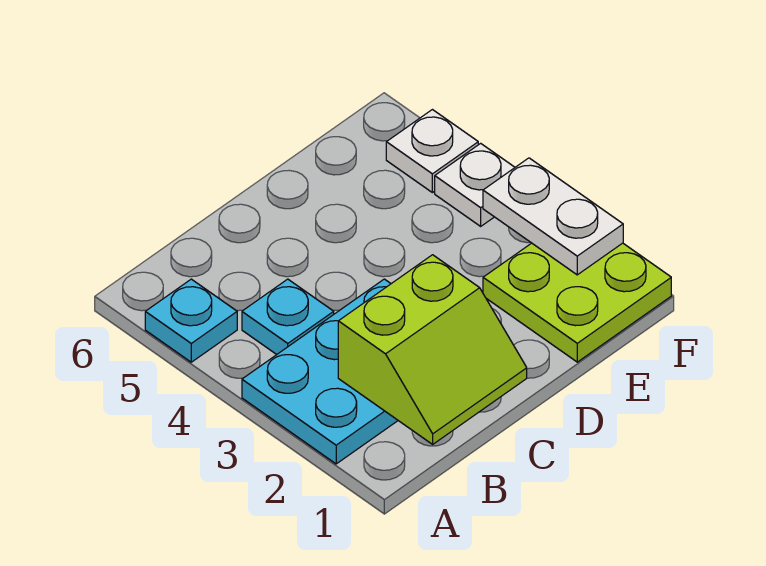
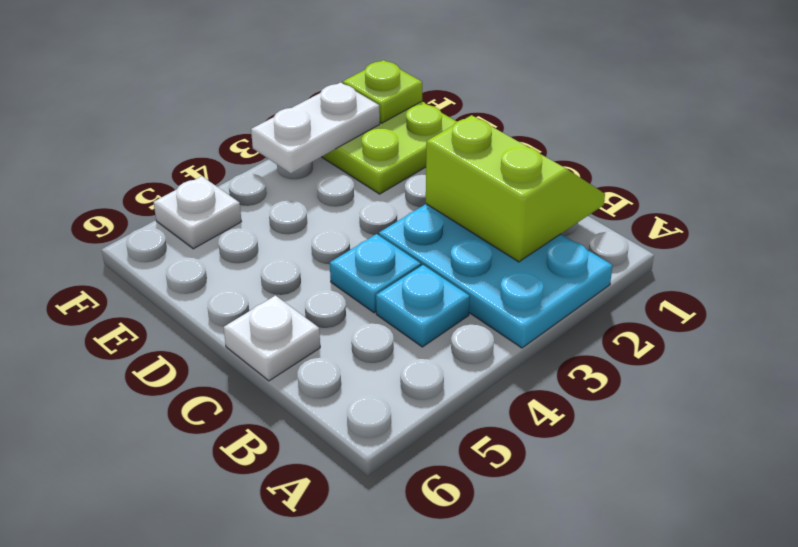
cyan plate A5 level 1 -> cyan plate C4 level 1
none -> lime plate F1 level 2
white plate F4 level 1 -> white plate C6 level 1

